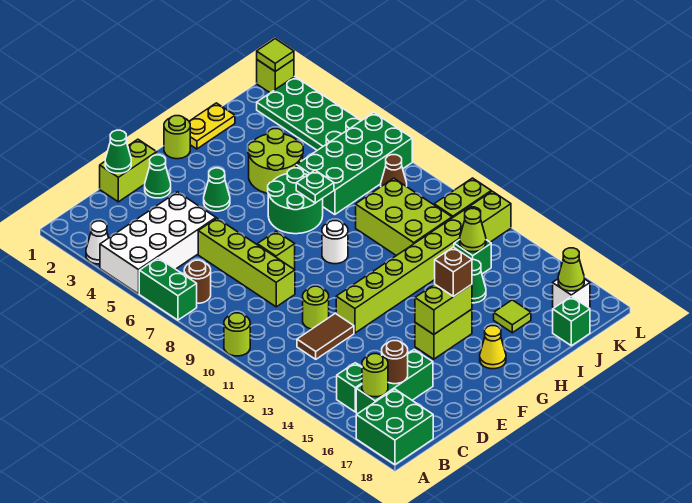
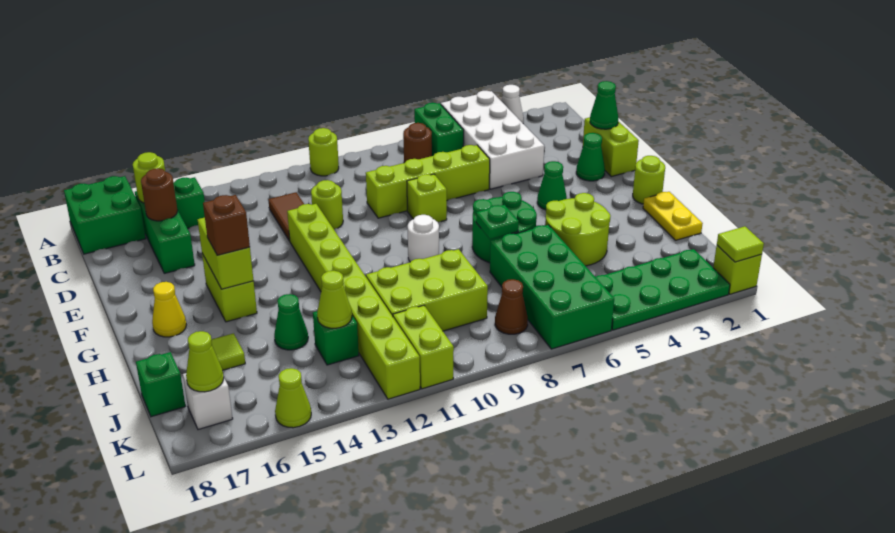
green brick A6:A7 level 1 -> green brick A6:B6 level 1
none -> lime cone L15 level 1

